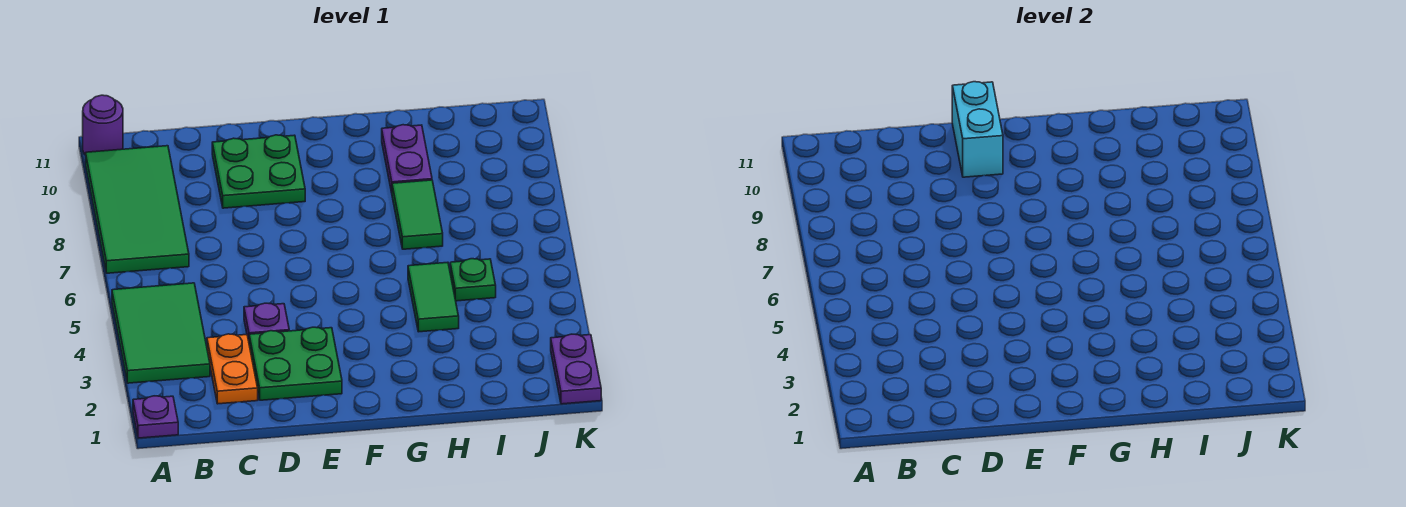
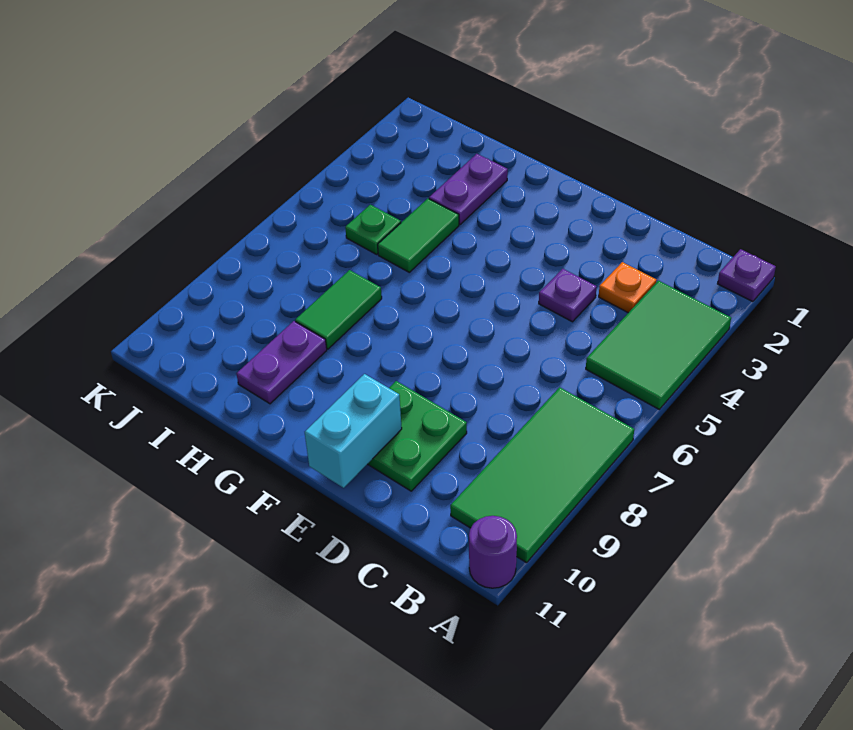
orange plate C2:C3 level 1 -> orange plate C3 level 1
green plate D2:E3 level 1 -> none
purple plate K1:K2 level 1 -> purple plate H2:H3 level 1

